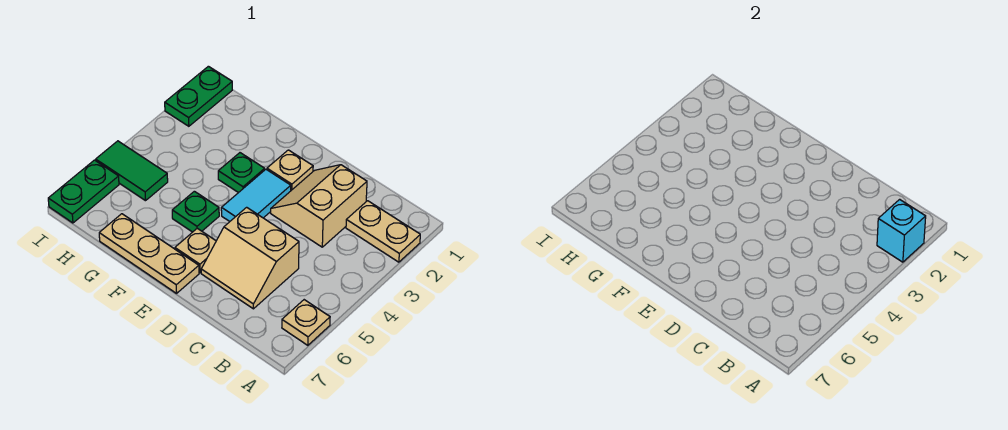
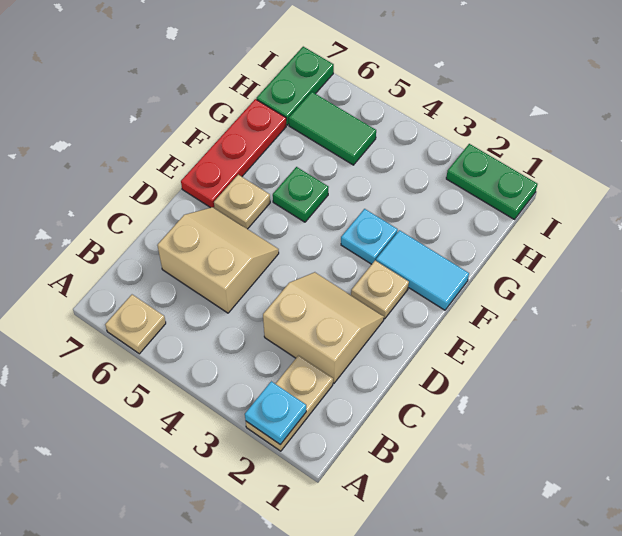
cyan brick A2 level 2 -> cyan plate A2 level 2
tan slope C5:D6 level 1 top 5 -> tan slope C5:D6 level 1 top C
cyan tile E3:E4 level 1 -> cyan tile F1:F2 level 1
tan plate E7:G7 level 1 -> red plate E7:G7 level 1
green plate F3 level 1 -> cyan plate F3 level 1
green tile H5:I5 level 1 -> green tile H5:H6 level 1
green plate I6:I7 level 1 -> green plate H7:I7 level 1

